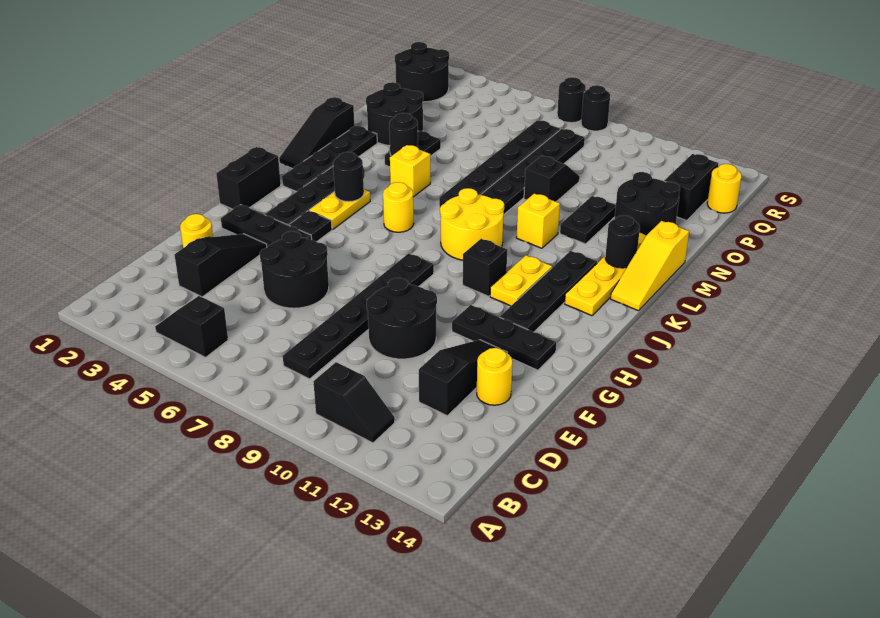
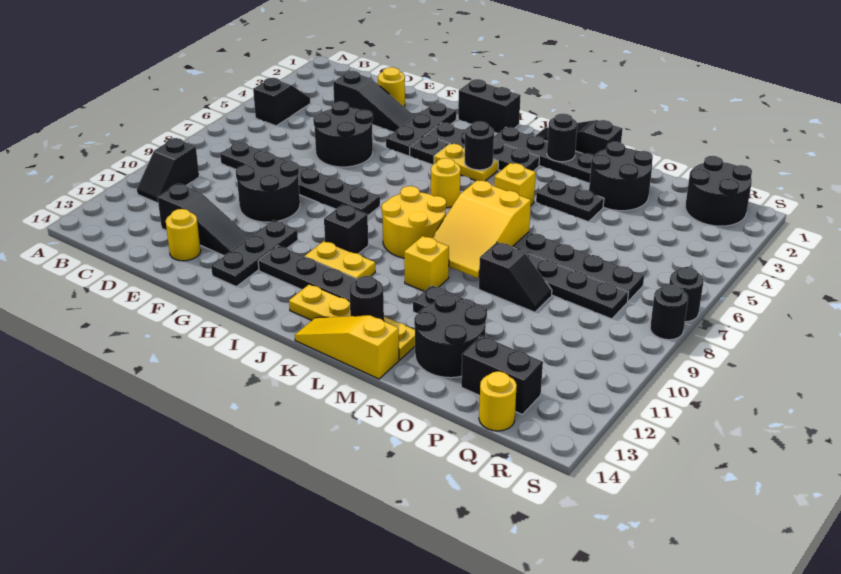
none -> yellow slope L7:M9 level 2 top 7
black round brick M4 level 2 -> black round brick L2 level 2

